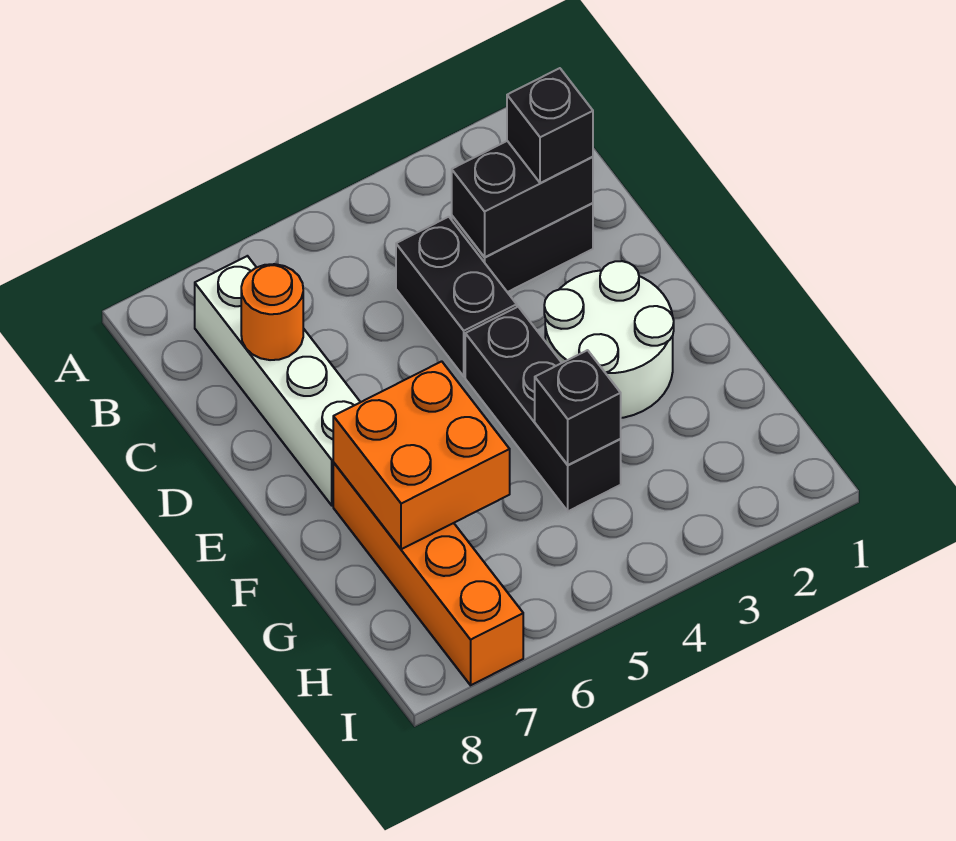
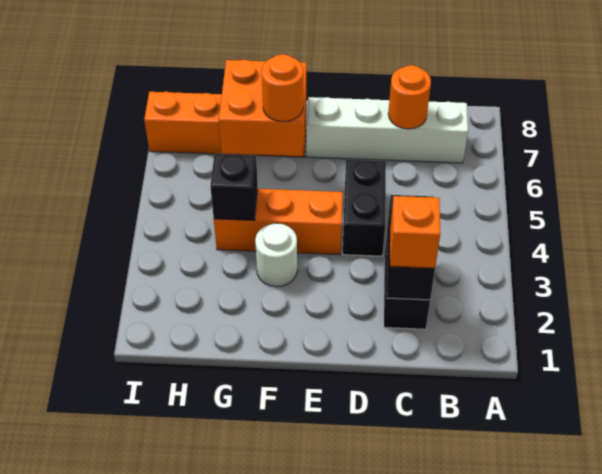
black brick C2 level 3 -> orange brick C2 level 3
black brick C4:D4 level 1 -> black brick D4:D5 level 1
white round brick E2:F3 level 1 -> white round brick F3 level 1
black brick E4:G4 level 1 -> orange brick E4:G4 level 1
none -> orange round brick F6 level 3

